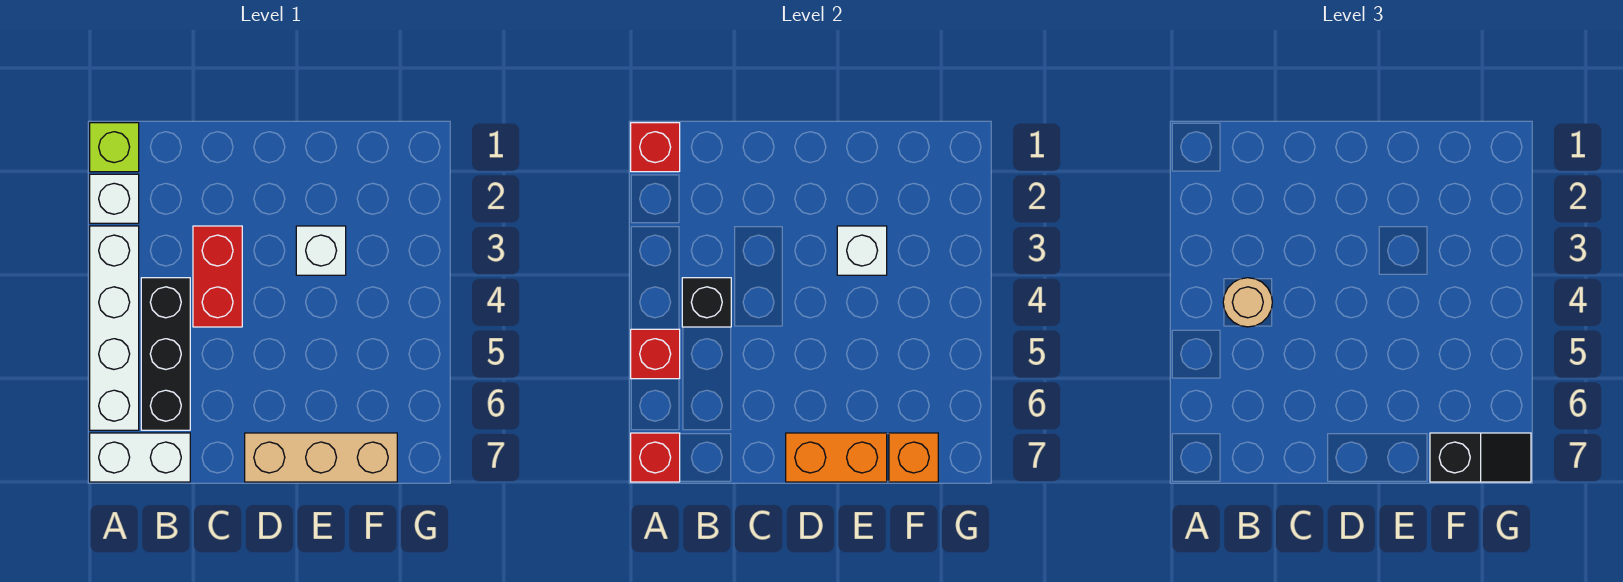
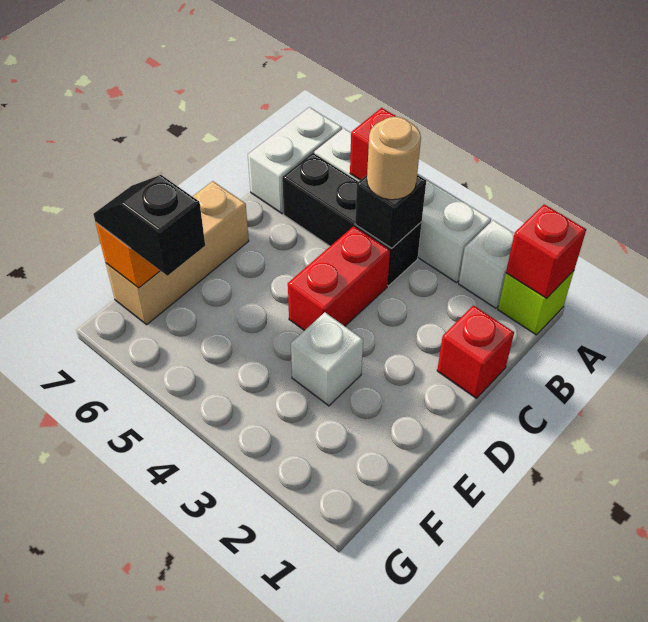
red brick A7 level 2 -> red brick C1 level 1
red brick C3:C4 level 1 -> red brick C4:D4 level 1
orange brick D7:E7 level 2 -> none
white brick E3 level 2 -> none
black slope F7:G7 level 3 top F -> black slope F6:F7 level 3 top 6

